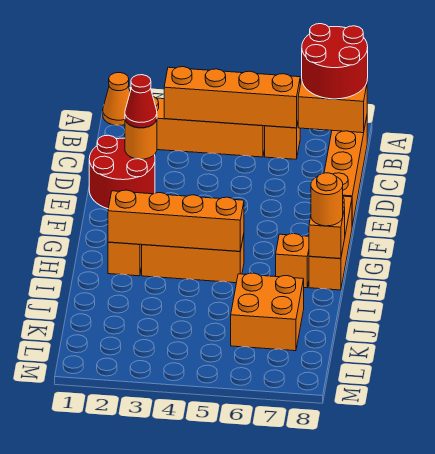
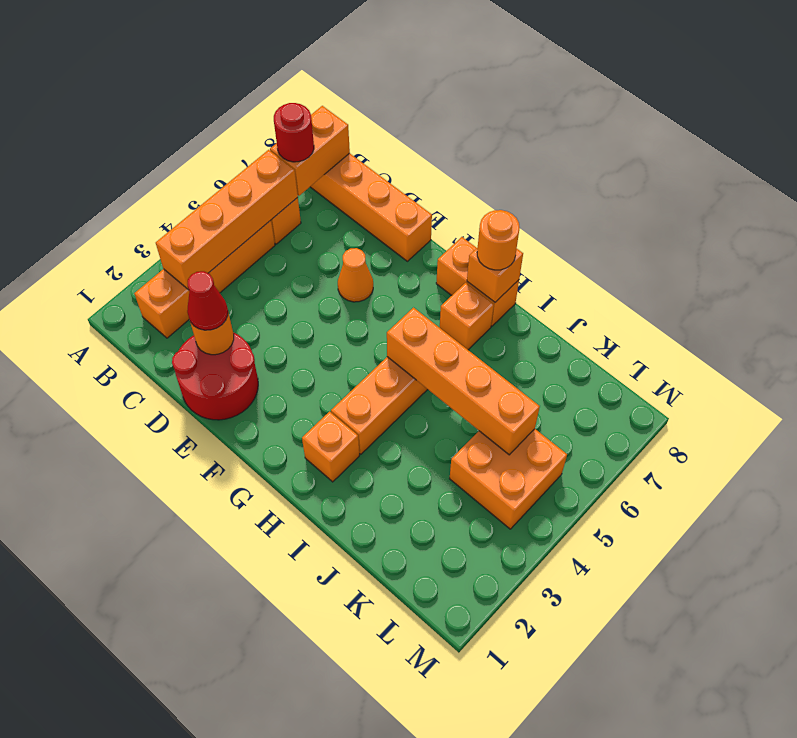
orange cone A1 level 1 -> orange cone E6 level 1
red round brick A7:B8 level 3 -> red round brick B7 level 3
orange brick F8:H8 level 1 -> orange brick G8:H8 level 1
orange brick H2:H5 level 2 -> orange brick H5:K5 level 2
orange brick J6:K7 level 1 -> orange brick K4:L5 level 1

